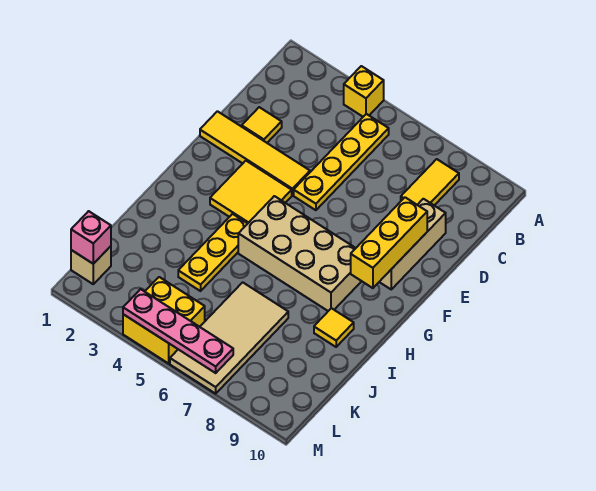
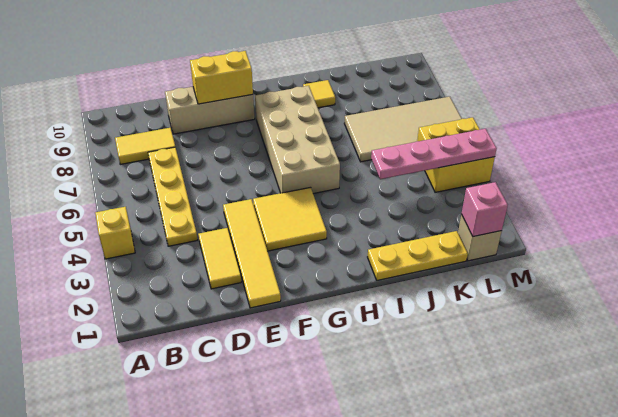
yellow plate B5:E5 level 1 -> yellow plate C4:C7 level 1
yellow tile D2 level 1 -> yellow tile D2:D3 level 1
yellow brick E9:G9 level 2 -> yellow brick E9:F9 level 2
yellow plate H4:J4 level 1 -> yellow plate I1:K1 level 1
pink plate M4:M7 level 2 -> pink plate J4:M4 level 2

